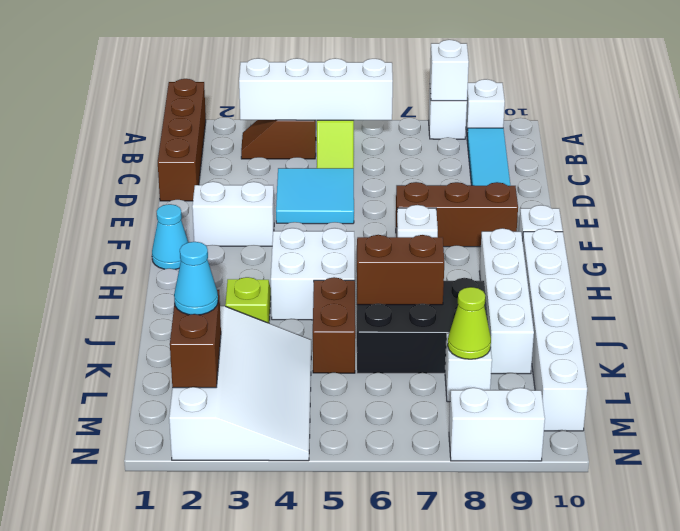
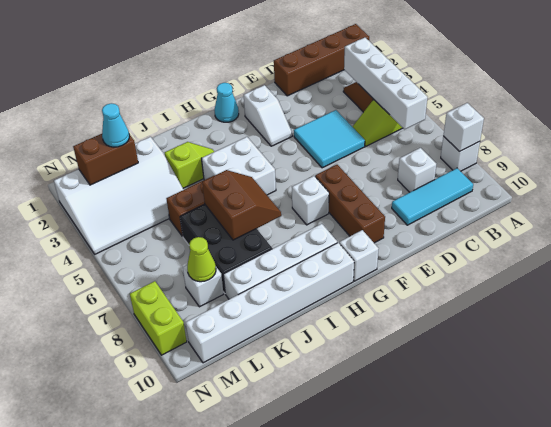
white brick A9 level 1 -> white brick C8 level 1
white brick F2:F3 level 1 -> white slope F2:F3 level 1 top 2
white brick N8:N9 level 1 -> lime brick N8:N9 level 1

